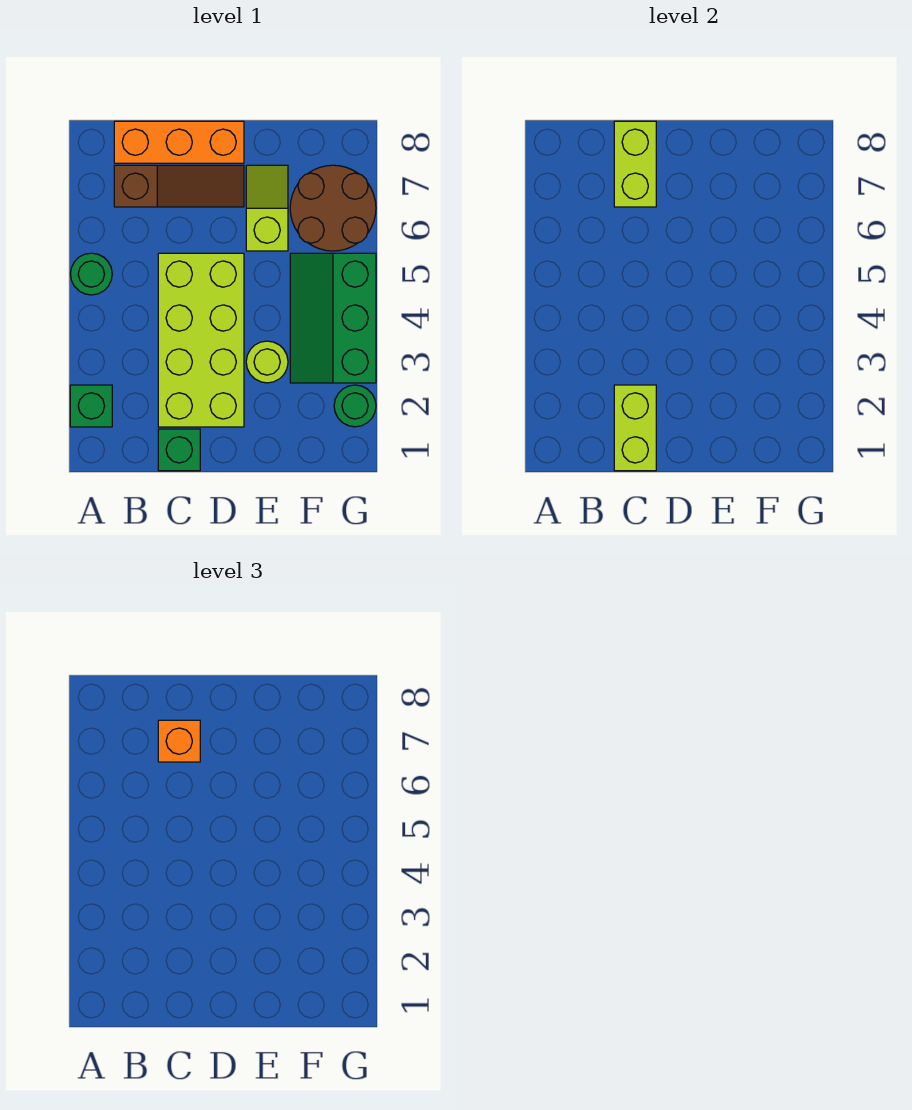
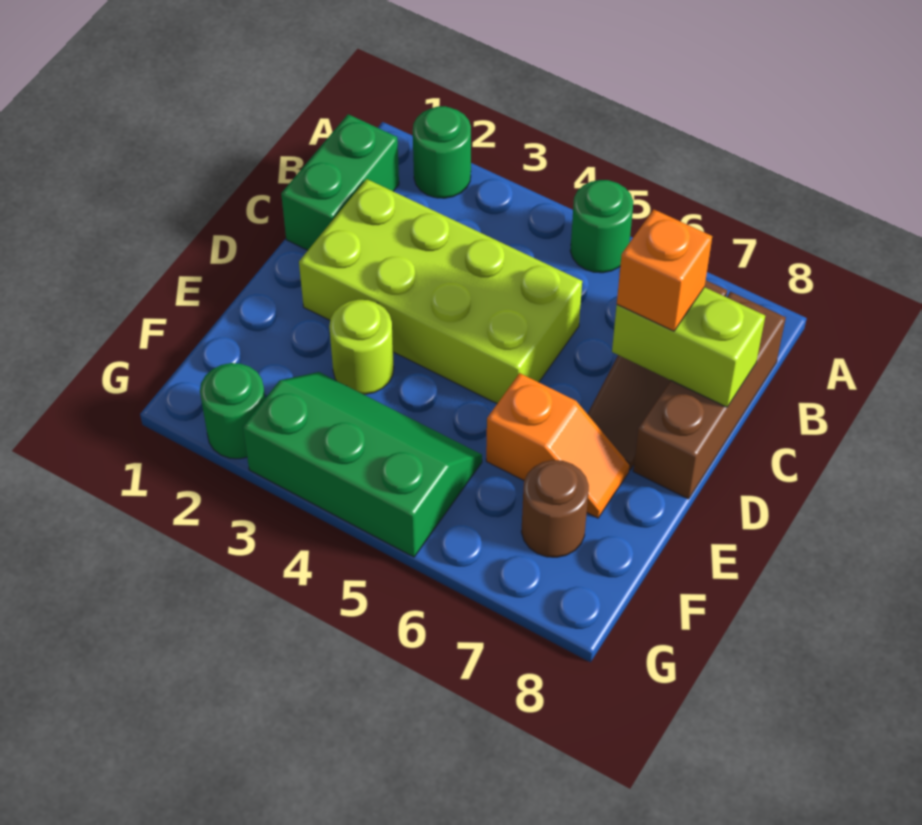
green brick A2 level 1 -> green round brick A2 level 1
orange brick B8:D8 level 1 -> brown brick B8:D8 level 1
green brick C1 level 1 -> green brick B1:C1 level 1
lime brick C1:C2 level 2 -> none
lime slope E6:E7 level 1 top 6 -> orange slope E6:E7 level 1 top 6
brown round brick F6:G7 level 1 -> brown round brick F7 level 1

